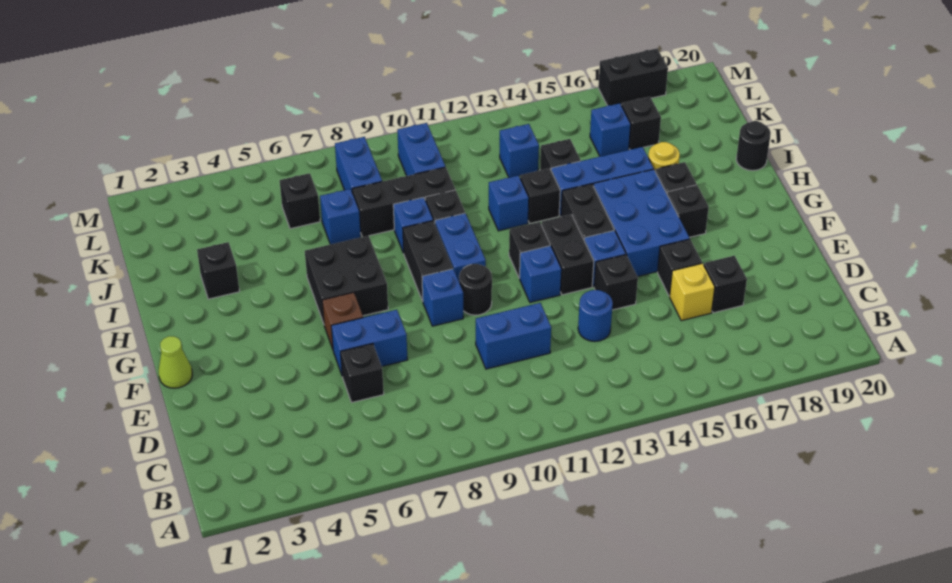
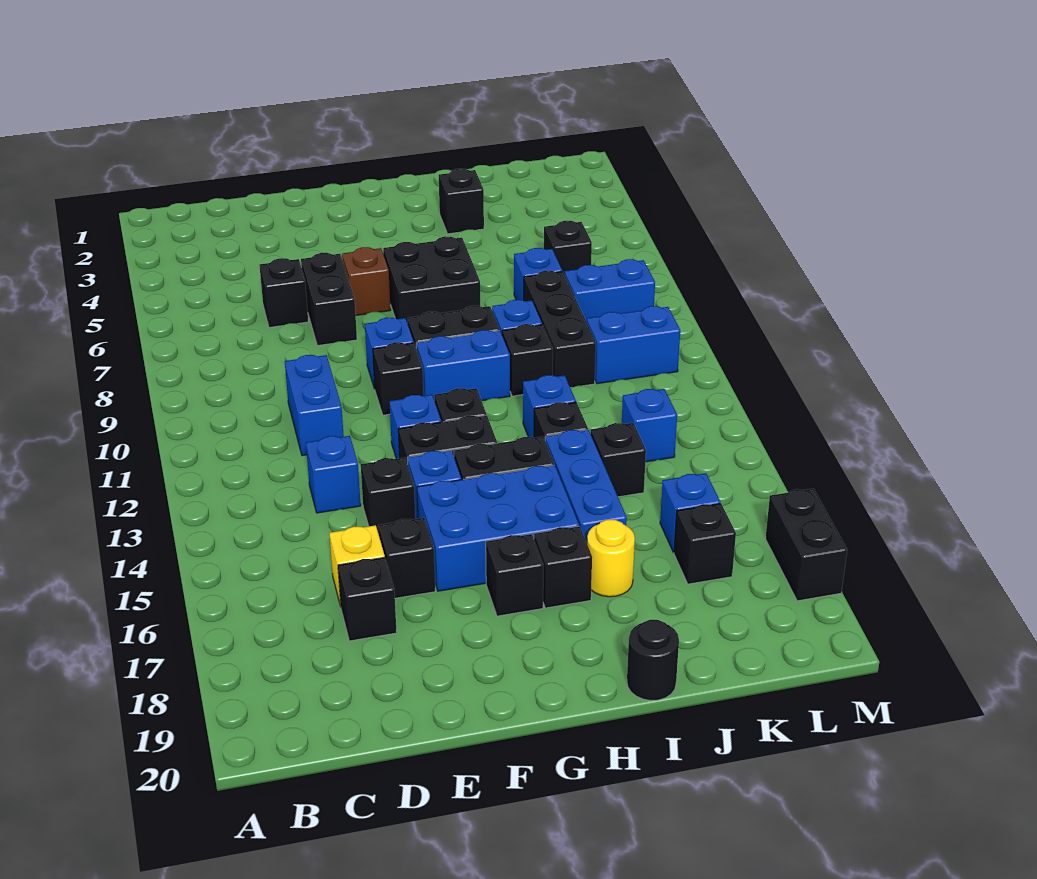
blue round brick D13 level 1 -> blue brick D13 level 1
blue brick E6:E7 level 1 -> black brick E6:E7 level 1
lime cone F1 level 1 -> none
black round brick F10 level 1 -> black brick F10 level 1

